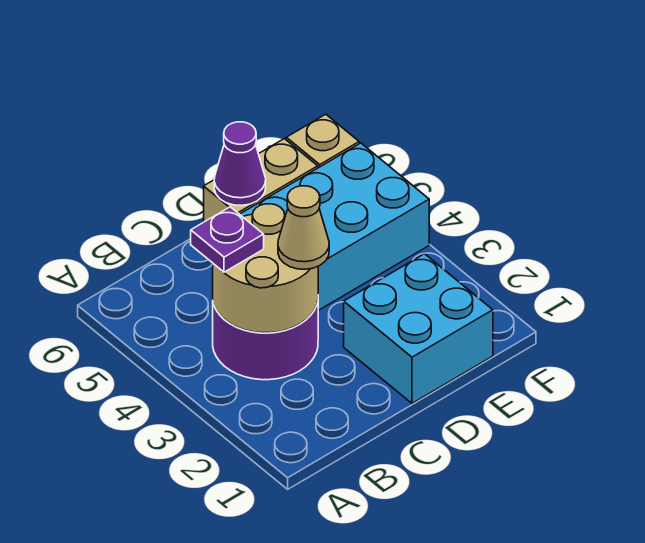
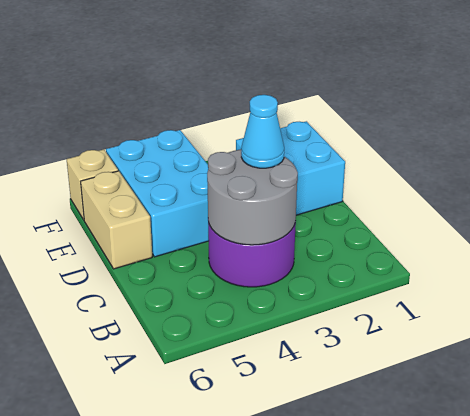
tan round brick B3:C4 level 2 -> grey round brick B3:C4 level 2
purple plate B4 level 3 -> none
tan cone C3 level 3 -> cyan cone C3 level 3
purple cone D6 level 2 -> none

